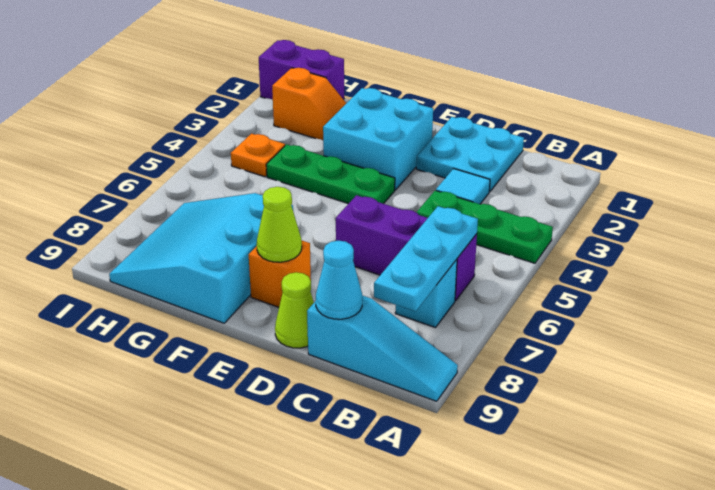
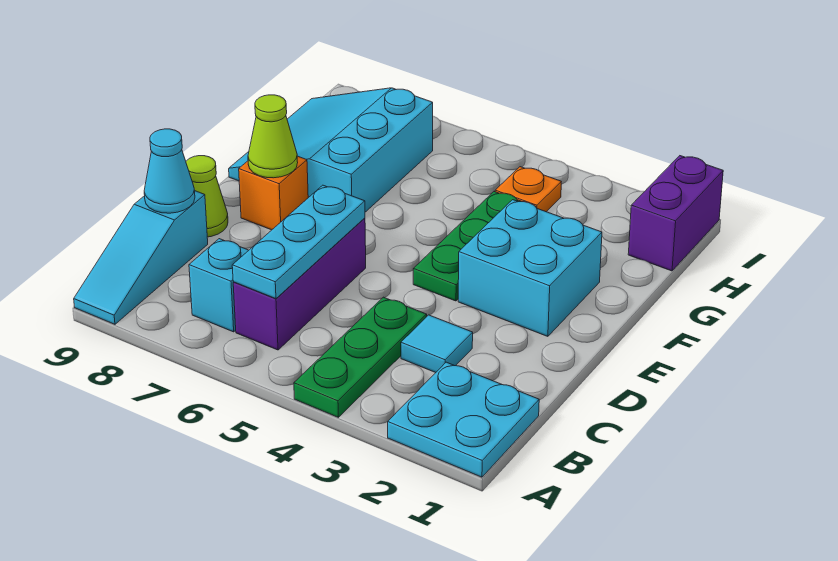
cyan plate B6:B8 level 2 -> cyan plate B6:D6 level 2
cyan plate C1:D2 level 1 -> cyan plate A1:B2 level 1
cyan slope F7:H9 level 1 top F -> cyan slope F7:H9 level 1 top 7
orange slope G2:H2 level 1 top H -> none

